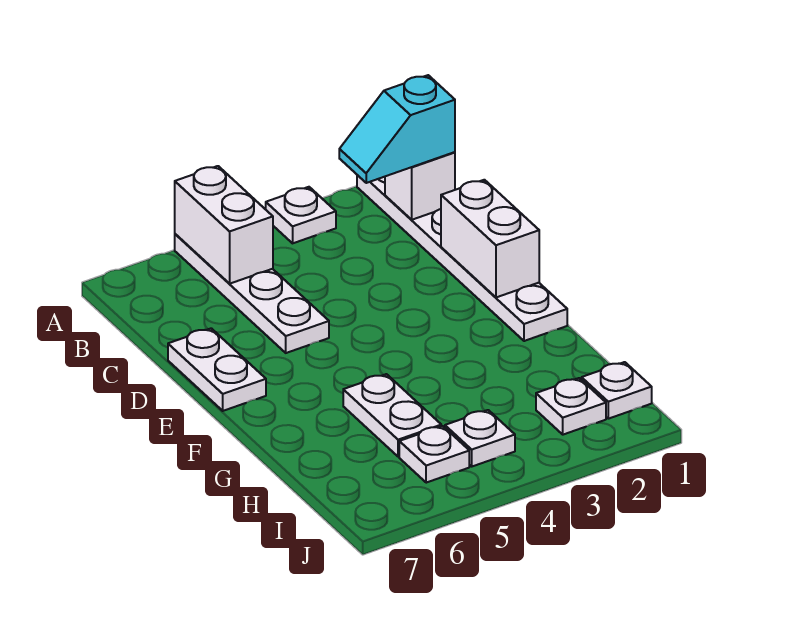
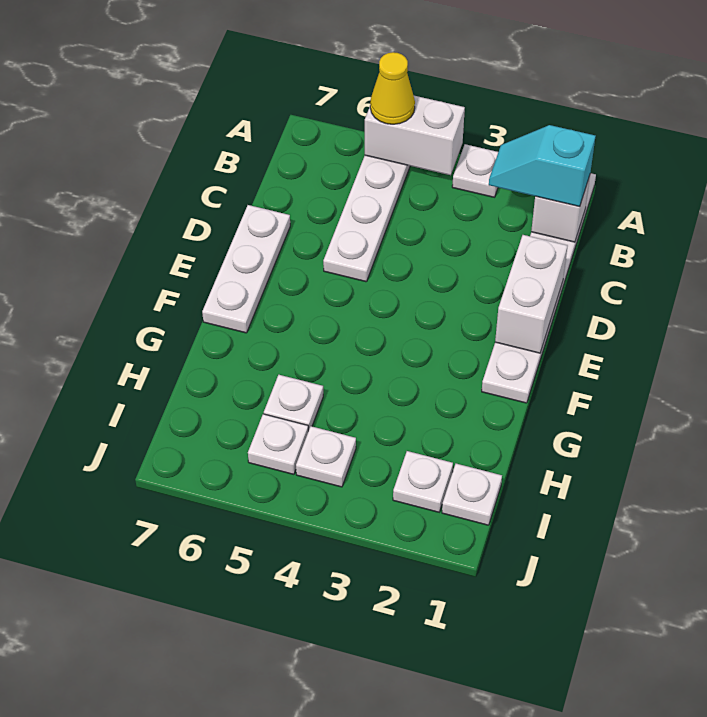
white brick A5:B5 level 2 -> white brick A4:A5 level 2
none -> yellow cone A5 level 3
white plate D7:E7 level 1 -> white plate D7:F7 level 1
white plate G5:H5 level 1 -> white plate H5 level 1

